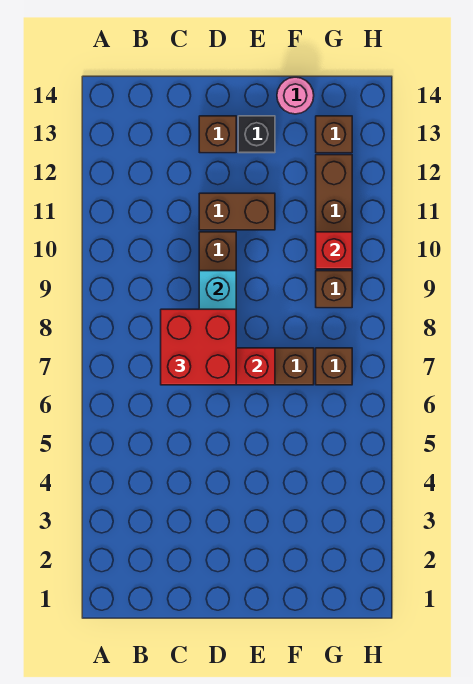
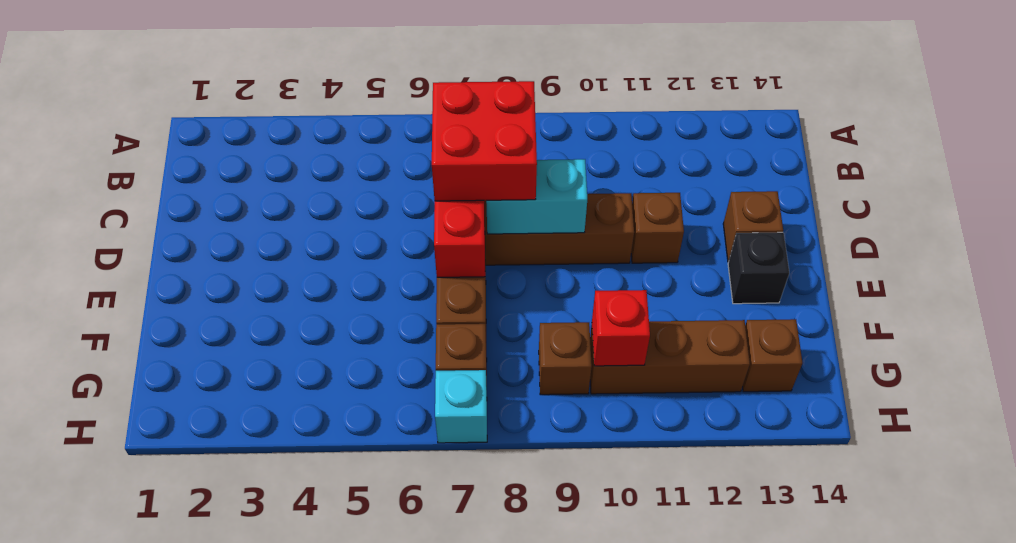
brown brick D11:E11 level 1 -> brown brick D11 level 1
pink round brick F14 level 1 -> none
none -> cyan brick H7 level 1

